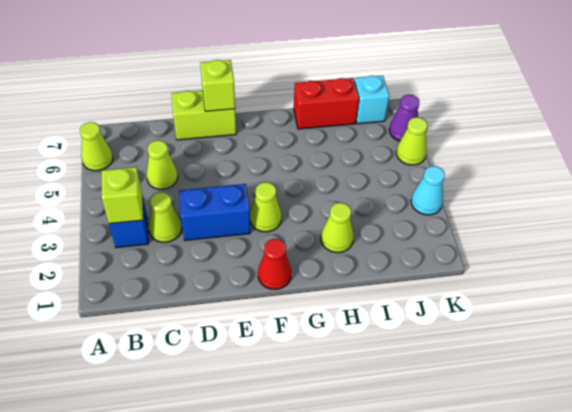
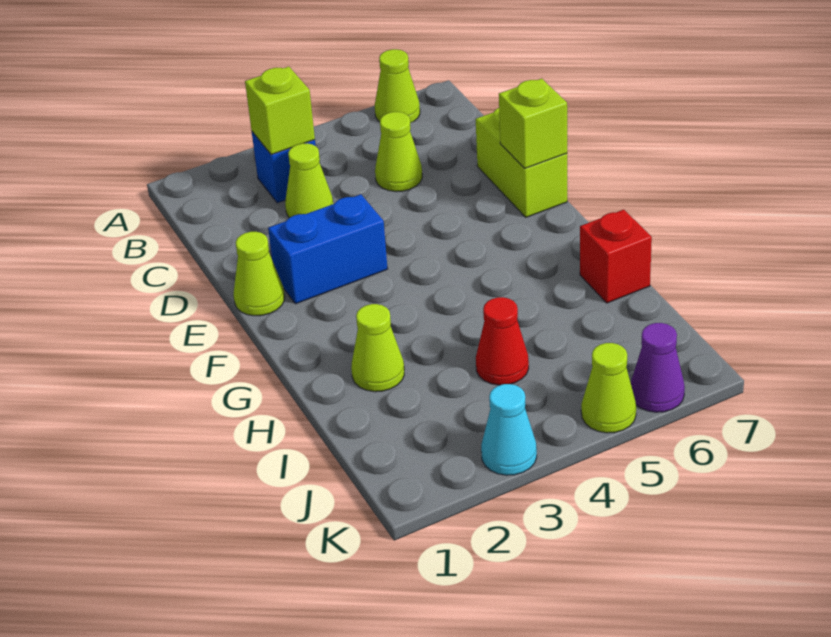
blue brick D3:E3 level 1 -> blue brick E2:E3 level 1
red cone F1 level 1 -> red cone I4 level 1
lime cone F3 level 1 -> lime cone E1 level 1
red brick H7:I7 level 1 -> red brick H7 level 1
cyan brick J7 level 1 -> none

